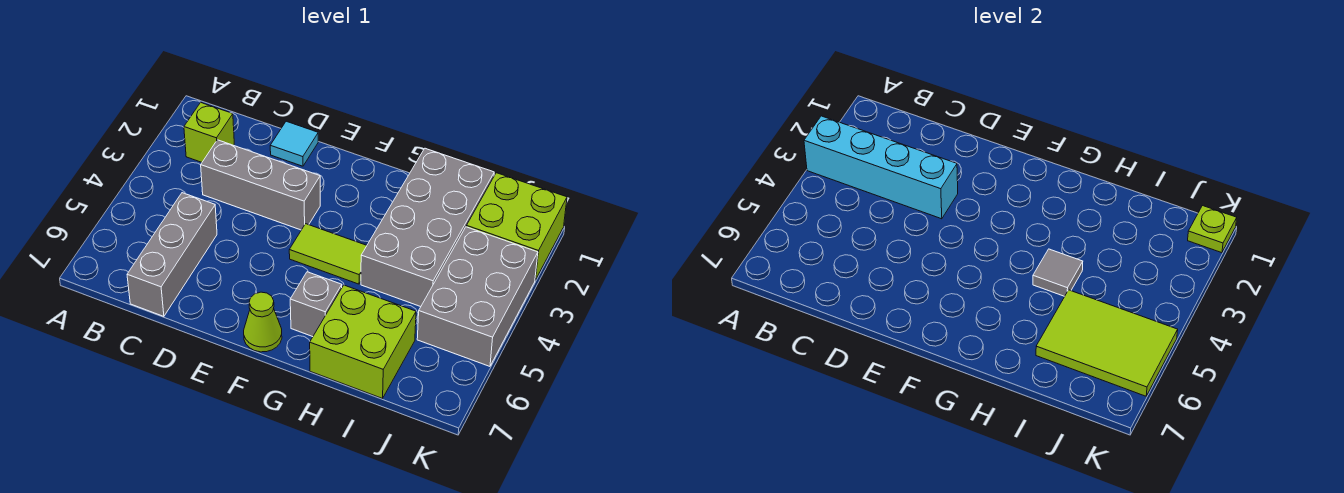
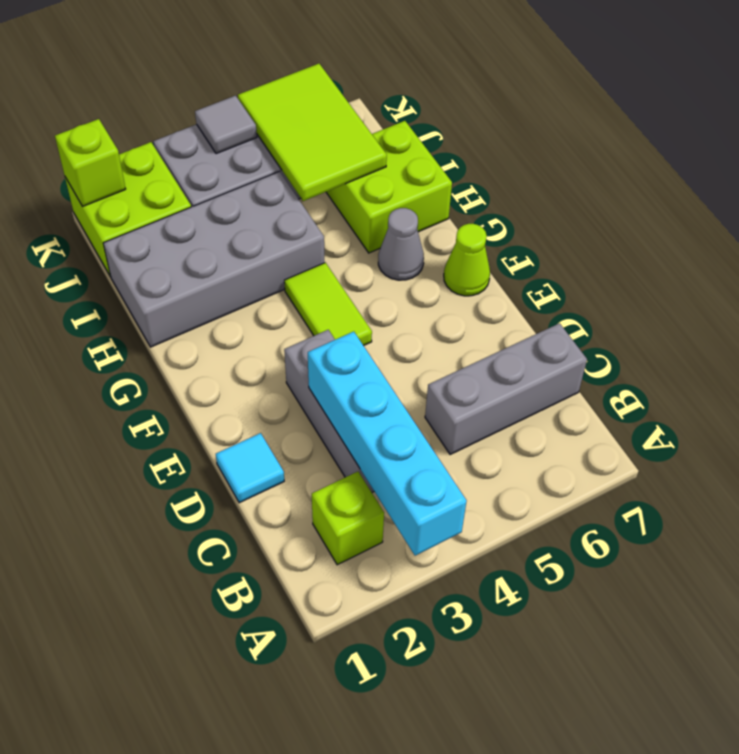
grey brick G6 level 1 -> grey cone G6 level 1
grey tile H4 level 2 -> grey tile K4 level 2
lime plate K1 level 2 -> lime brick K1 level 2

